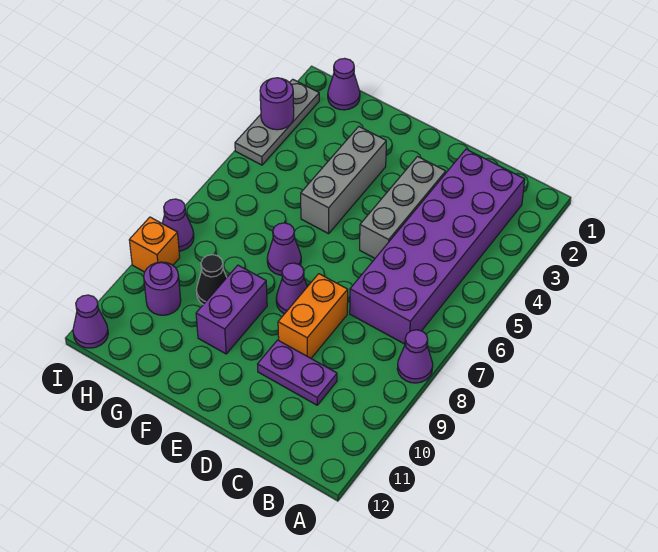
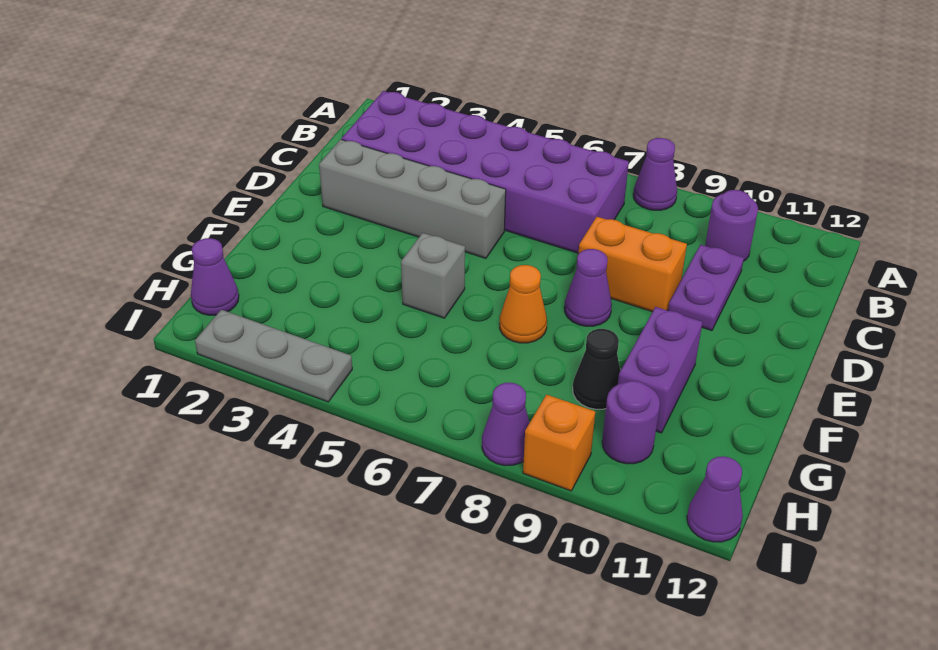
grey brick D3:D5 level 1 -> grey brick D2:D5 level 1
grey brick F3:F5 level 1 -> grey brick F5 level 1
purple cone F7 level 1 -> orange cone F7 level 1
purple brick F9:F10 level 1 -> purple brick F10:G10 level 1
purple round brick I3 level 2 -> purple round brick B10 level 1

